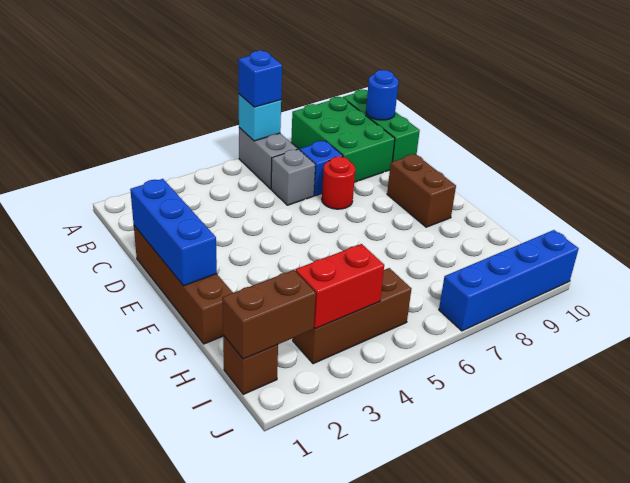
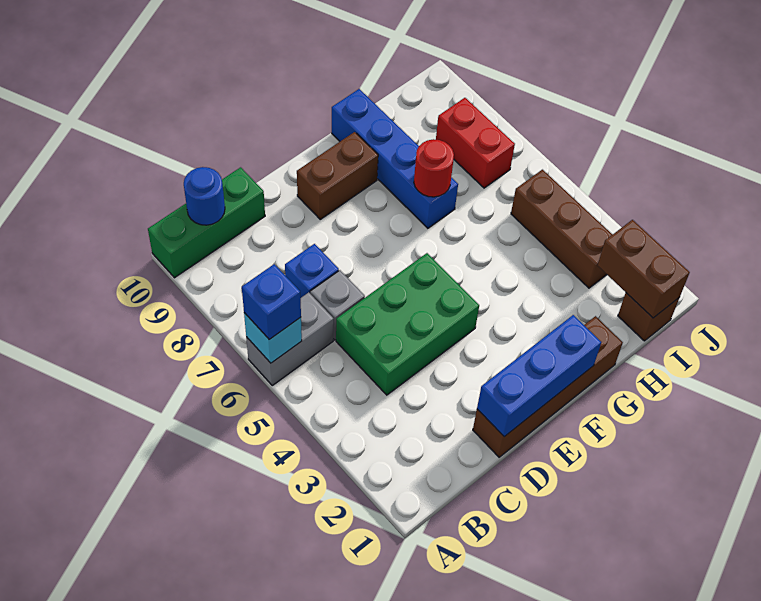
green brick A8:C9 level 1 -> green brick C4:E5 level 1
red round brick D7 level 1 -> red round brick G7 level 2
red brick I3:I4 level 2 -> red brick I7:I8 level 1
blue brick J7:J10 level 1 -> blue brick G7:G10 level 1

